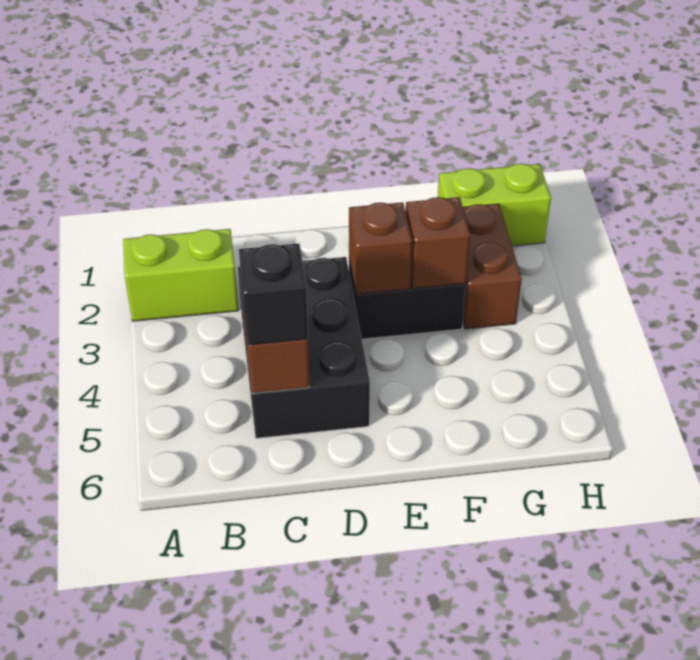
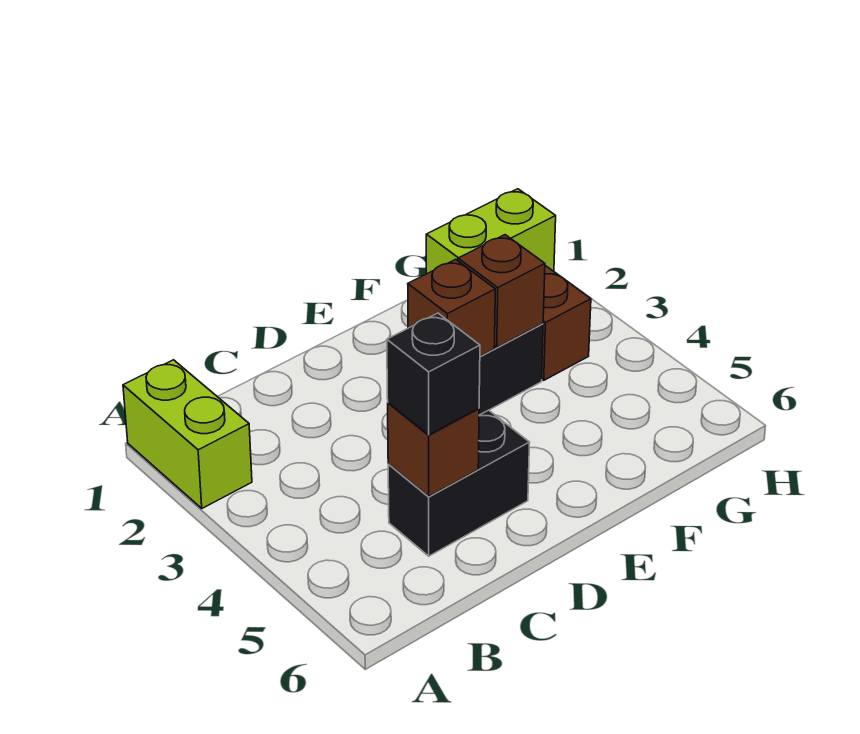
lime brick A2:B2 level 1 -> lime brick A1:A2 level 1
black brick C3:D5 level 1 -> black brick C5:D5 level 1

